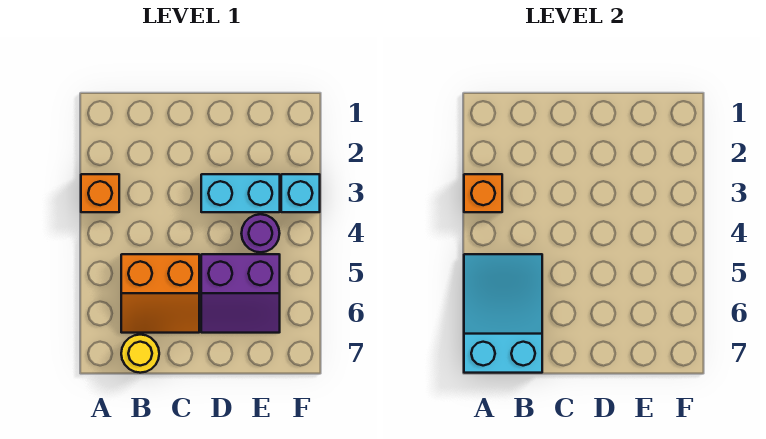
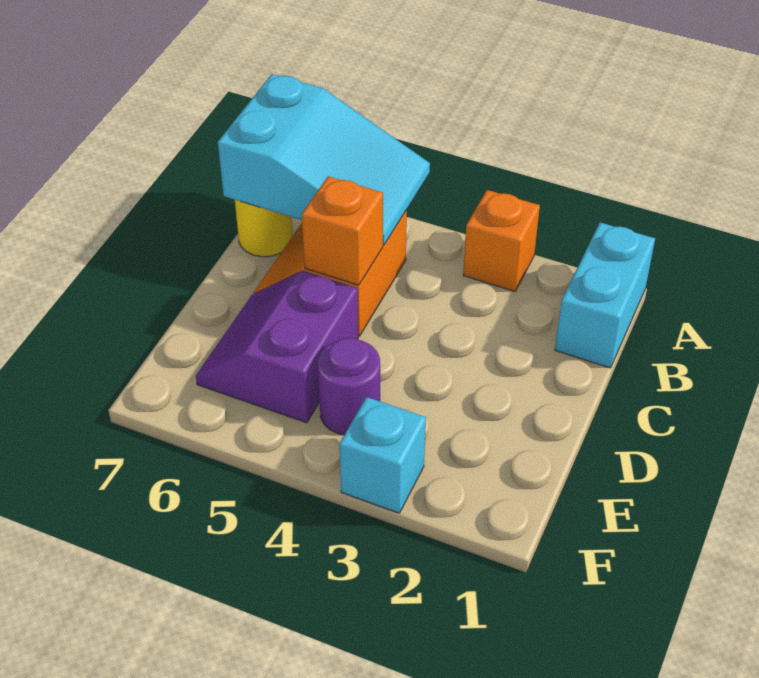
orange brick A3 level 2 -> orange brick C5 level 2
cyan brick D3:E3 level 1 -> cyan brick A1:B1 level 1

